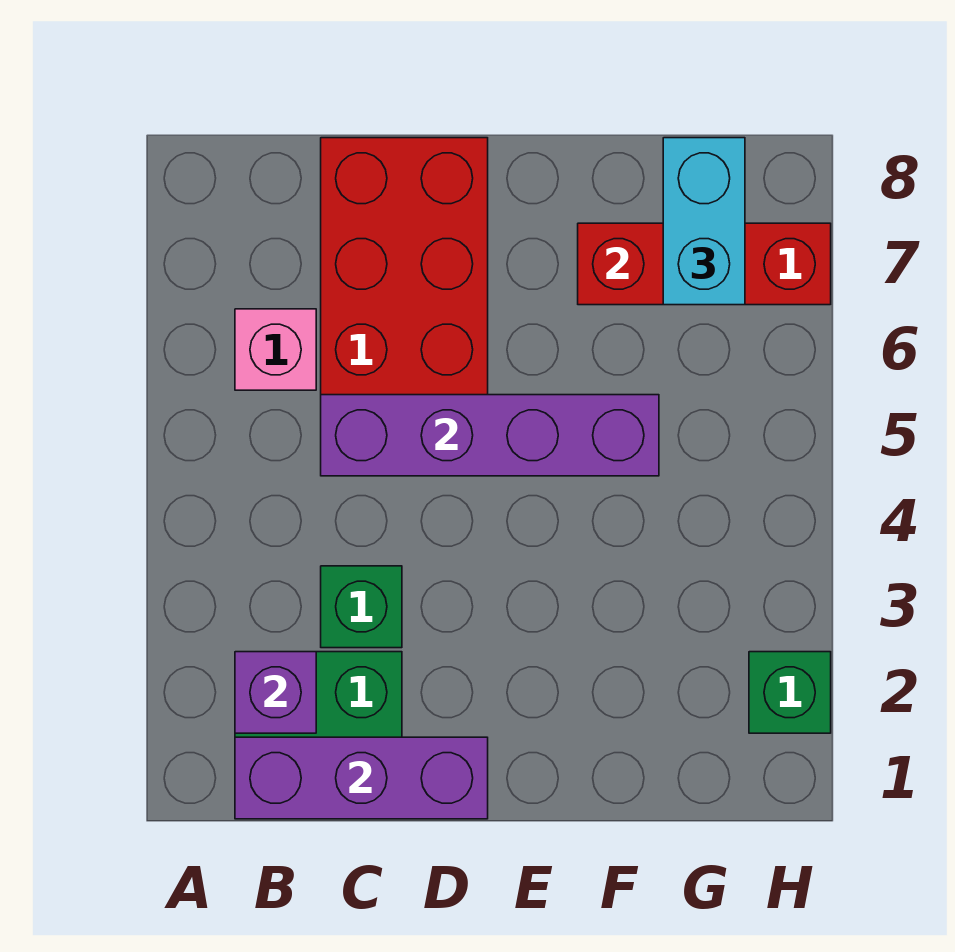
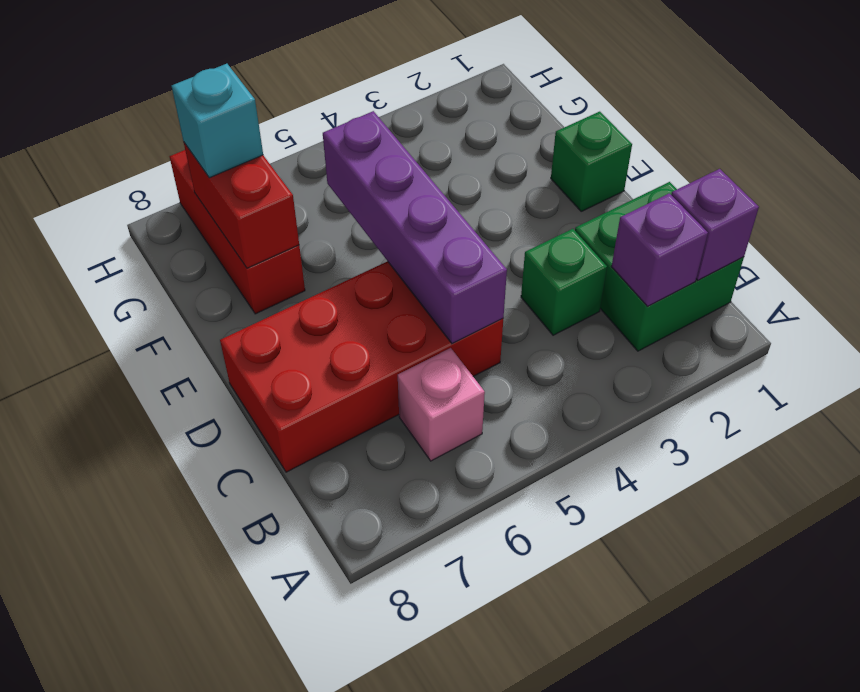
purple brick B1:D1 level 2 -> purple brick B1 level 2
cyan brick G7:G8 level 3 -> cyan brick G7 level 3
green brick H2 level 1 -> green brick E1 level 1

